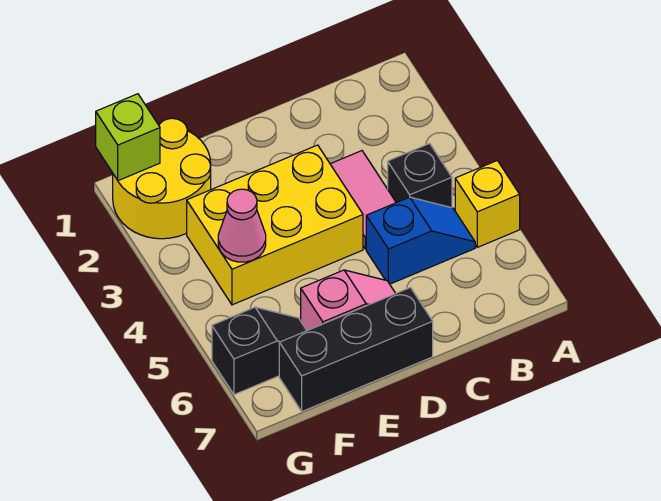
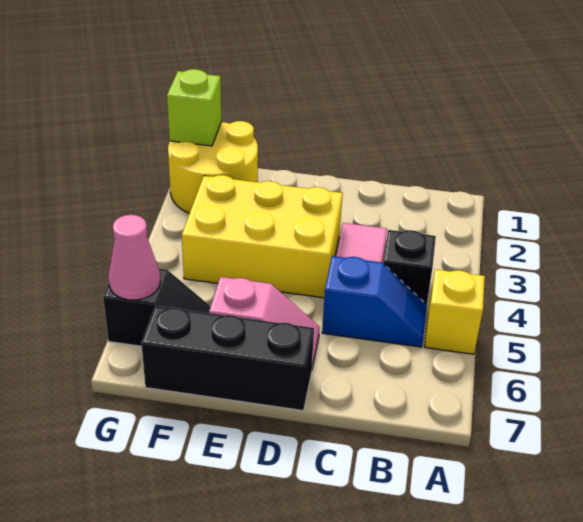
pink cone F4 level 2 -> pink cone G6 level 2

